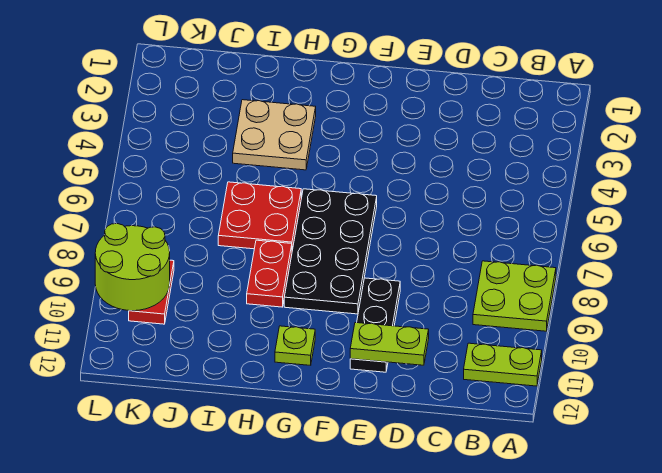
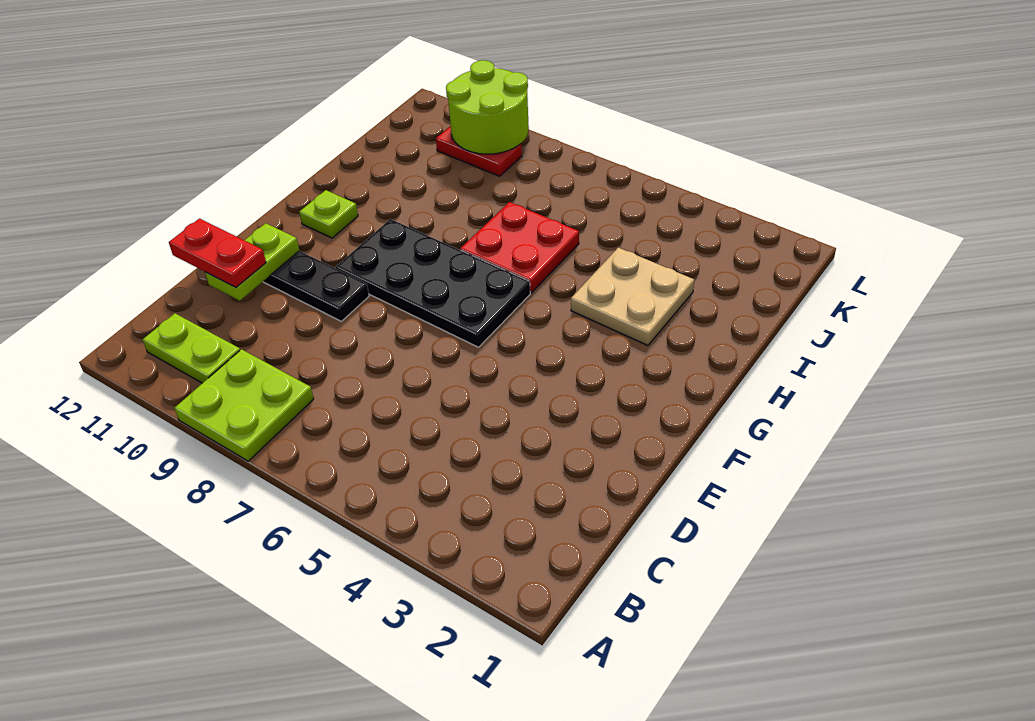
lime plate A11:B11 level 1 -> lime plate B10:B11 level 1
red plate H8:H9 level 1 -> red plate D11:D12 level 3

